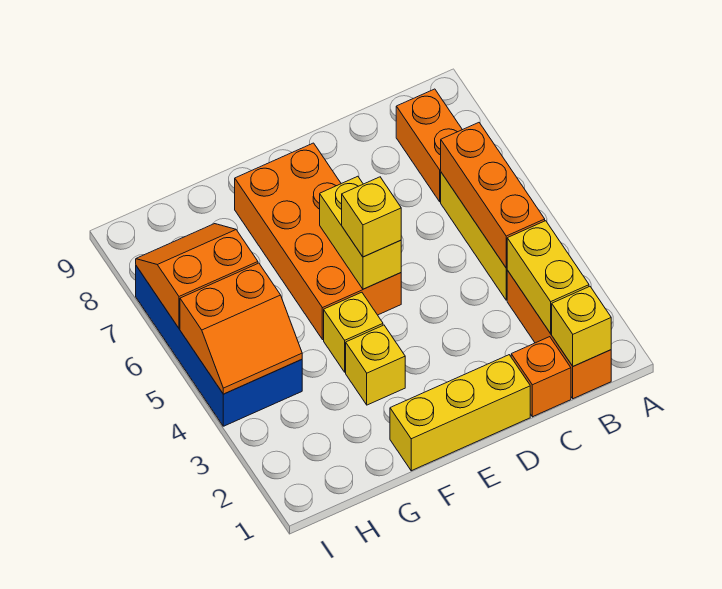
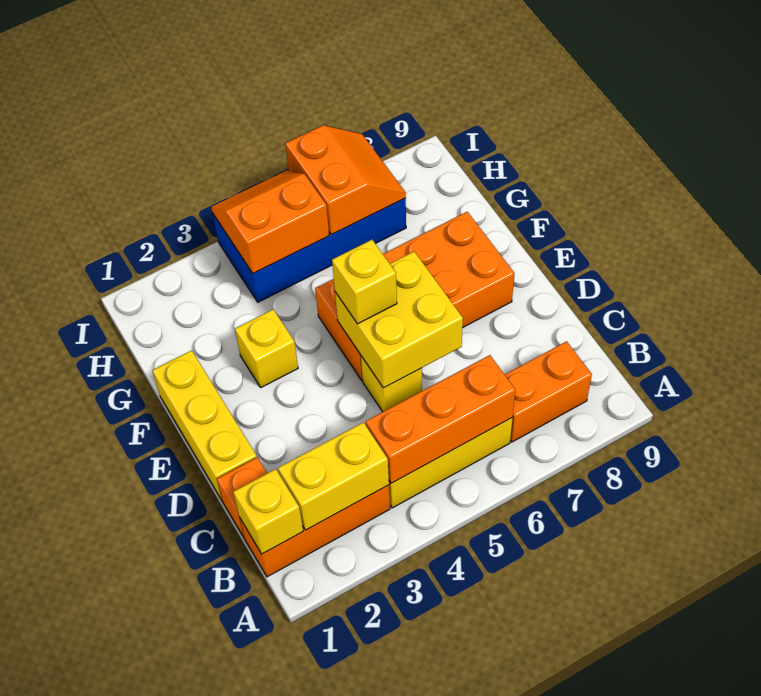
yellow brick E5:E6 level 2 -> yellow brick D5:E6 level 2
yellow brick F4 level 1 -> yellow brick D5 level 1
orange slope H4:I5 level 2 top 5 -> orange slope H4:I5 level 2 top H

